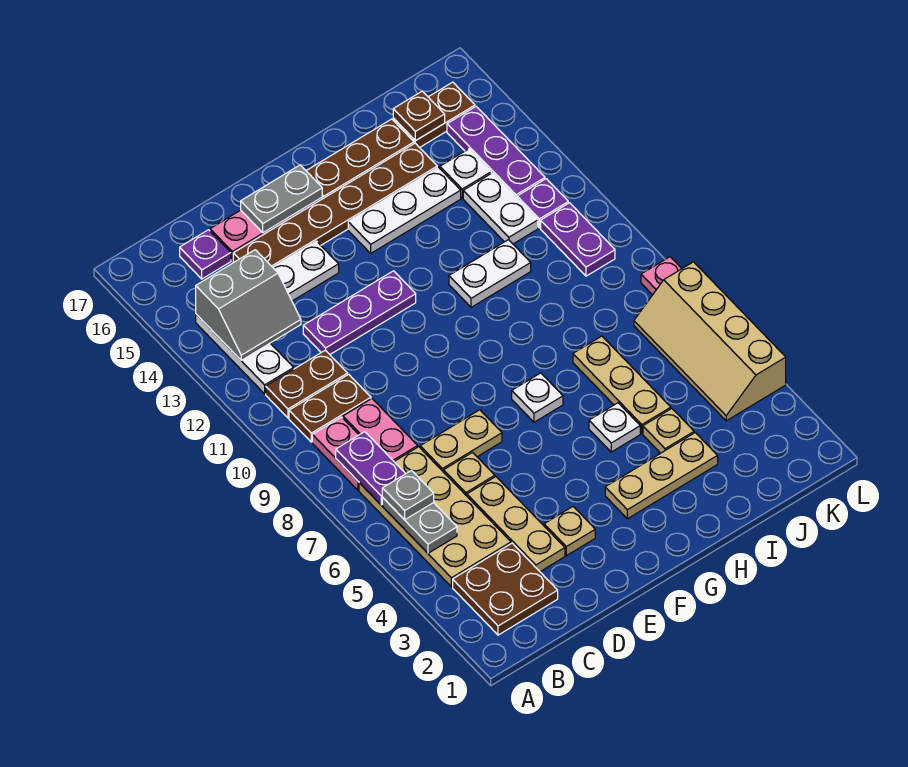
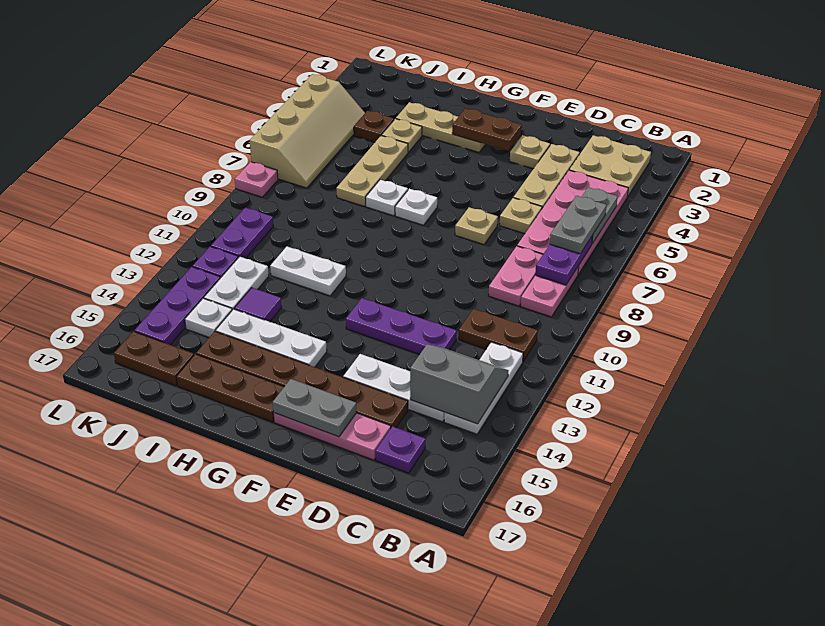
brown plate B2:C3 level 1 -> tan plate B2:C3 level 1
tan plate B4:C7 level 1 -> pink plate B4:C7 level 1
grey plate B6 level 3 -> grey plate B6:B7 level 3
brown plate B10:C10 level 1 -> brown plate F3:G3 level 2
tan plate D7:E7 level 1 -> tan plate E7 level 1
white plate H5 level 1 -> white plate H7 level 1
none -> purple tile I13 level 1
brown plate J16 level 2 -> brown plate J4 level 1

